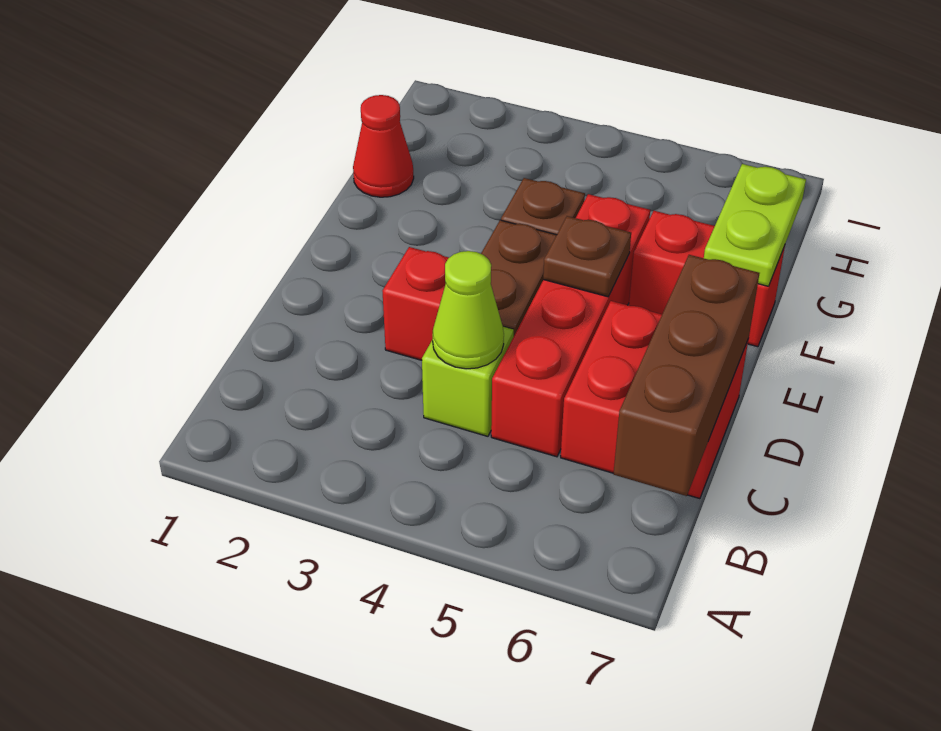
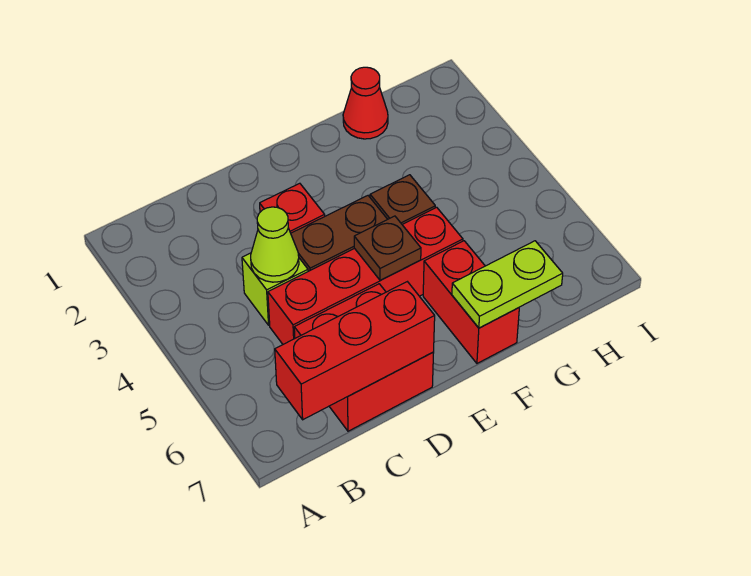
brown brick B7:D7 level 2 -> red brick B7:D7 level 2

